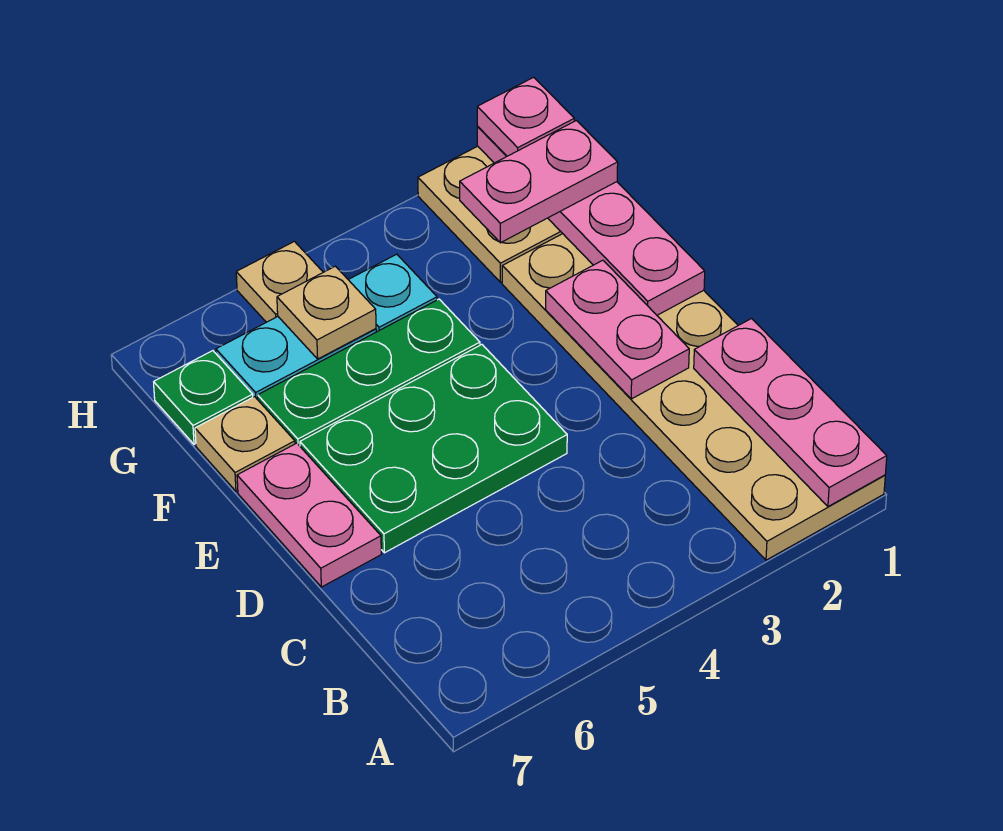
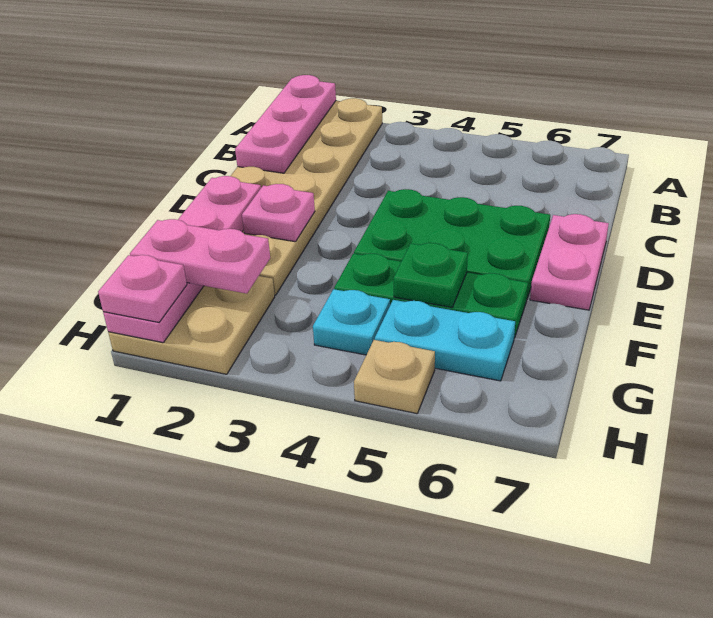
pink plate D2:E2 level 2 -> pink plate E2 level 2
tan plate F7 level 1 -> none
tan plate G5 level 2 -> none
green plate G7 level 1 -> green plate F5 level 2

